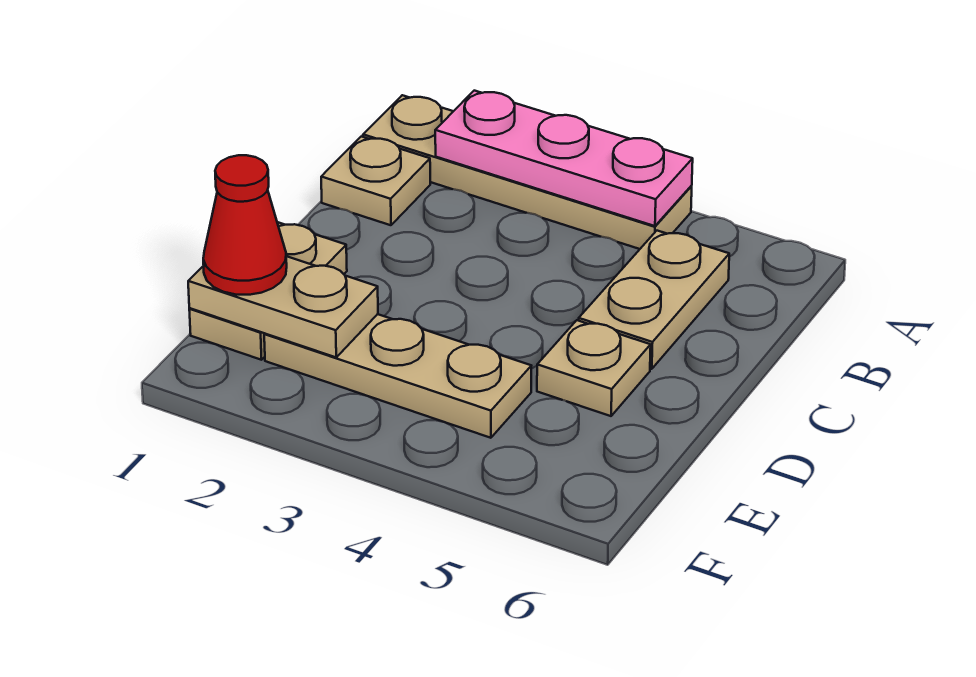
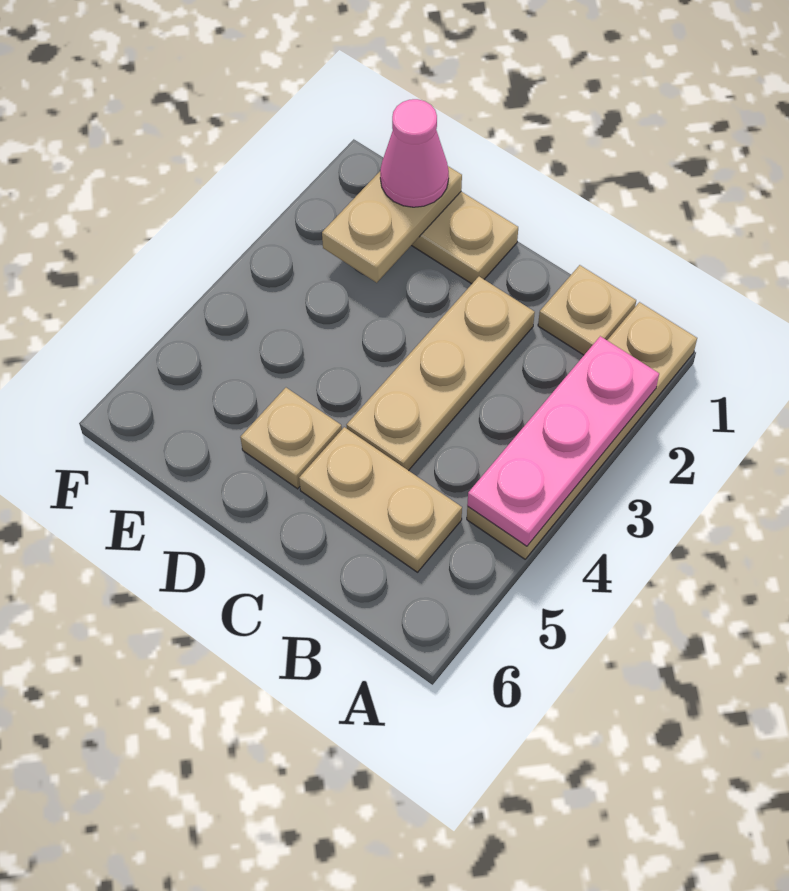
red cone E1 level 3 -> pink cone E1 level 3
tan plate E2:E4 level 1 -> tan plate C2:C4 level 1

